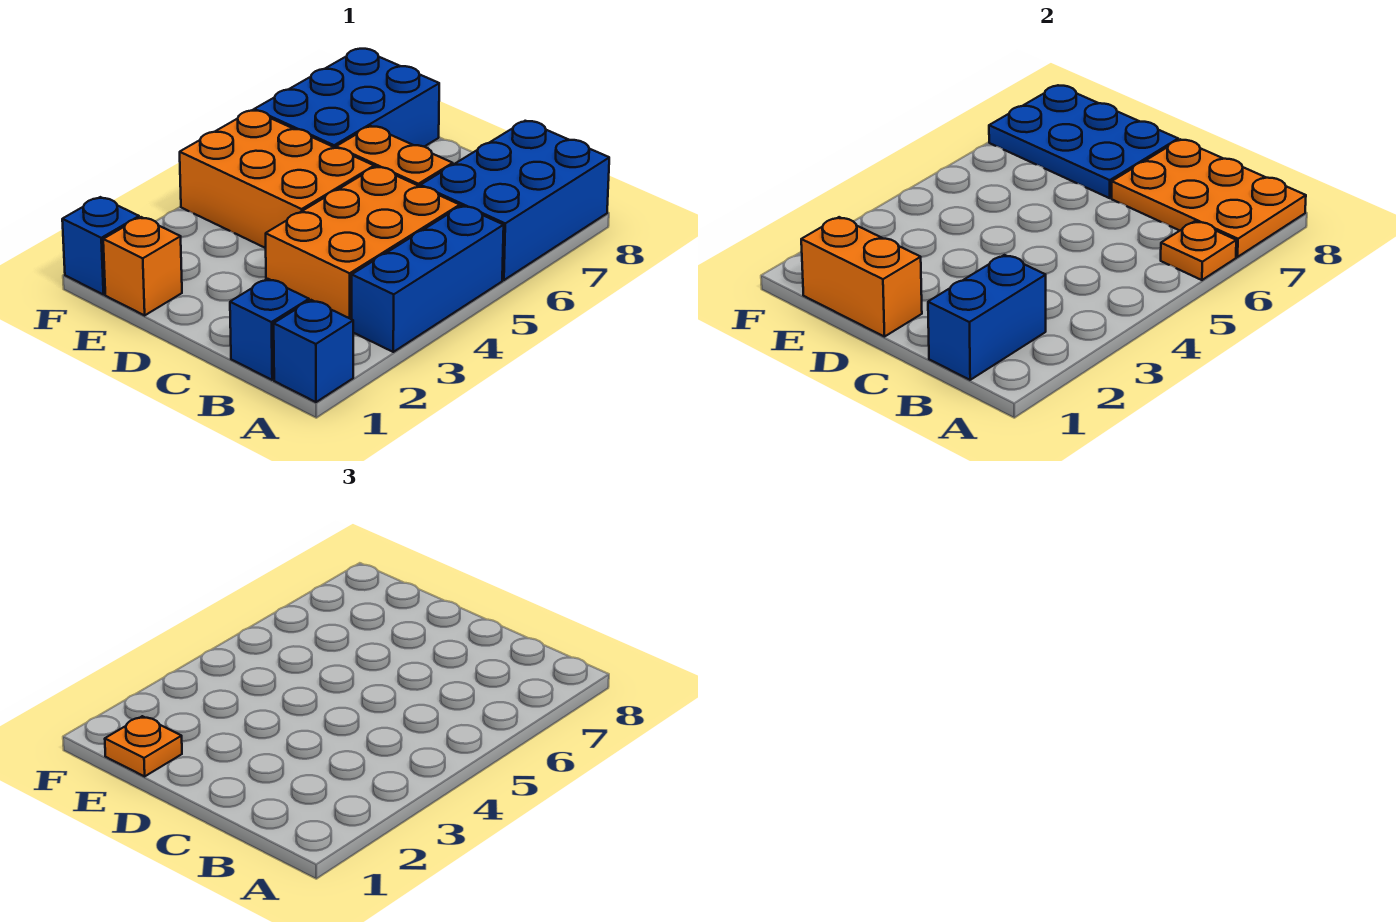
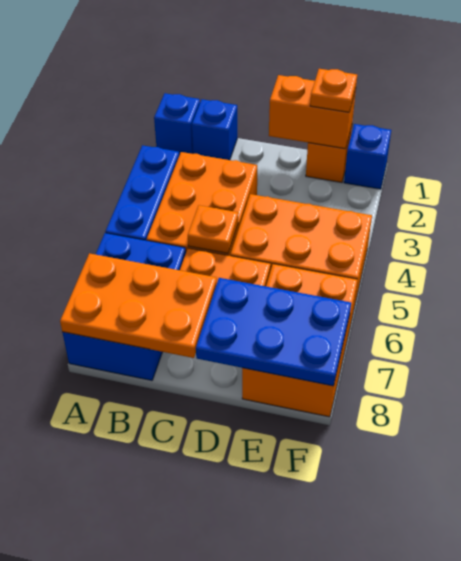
orange plate A6 level 2 -> orange plate C5 level 2
blue brick B1:B2 level 2 -> none
blue brick E6:F8 level 1 -> orange brick E6:F8 level 1

